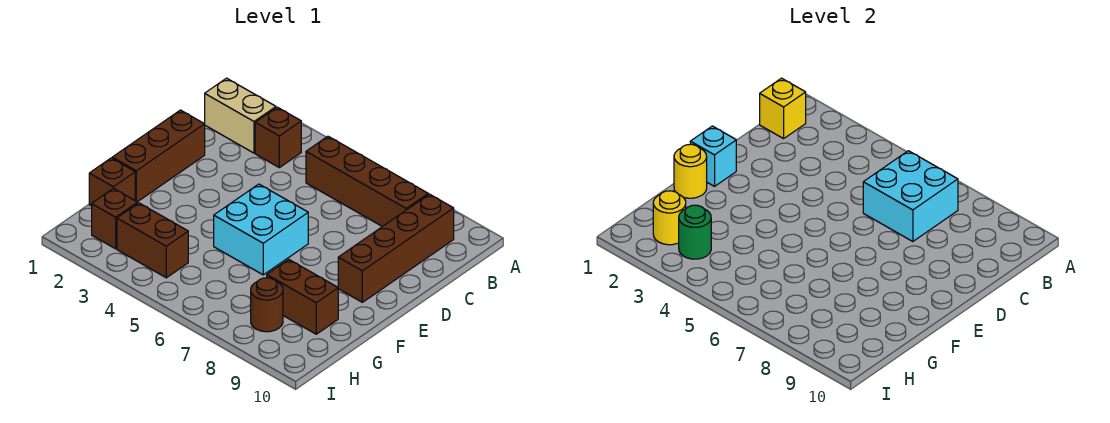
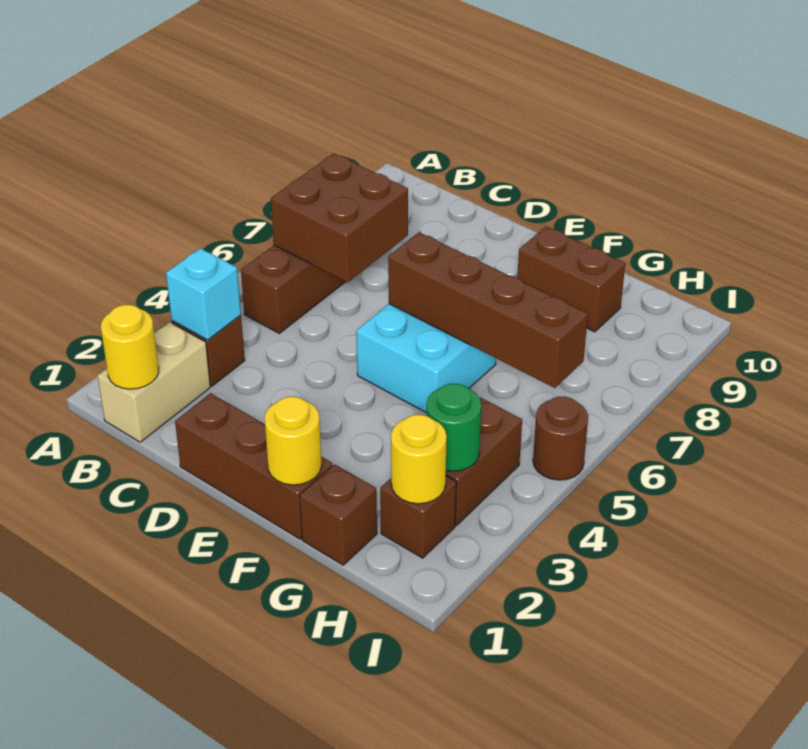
yellow brick B1 level 2 -> yellow round brick B1 level 2
cyan brick B6:C7 level 2 -> brown brick B6:C7 level 2
brown brick B9:E9 level 1 -> brown brick E6:H6 level 2
cyan brick E1 level 2 -> cyan brick B3 level 2
brown brick G8:G9 level 1 -> brown brick F9:G9 level 1
brown round brick H8 level 1 -> brown round brick I5 level 1

